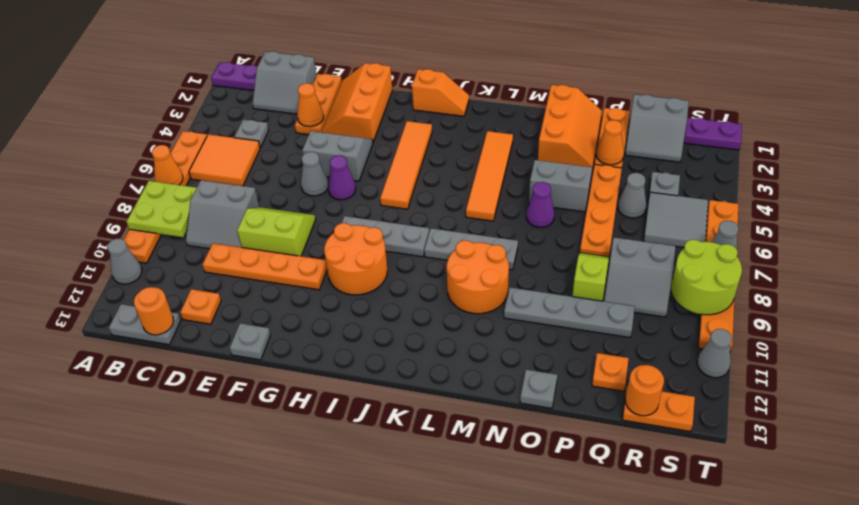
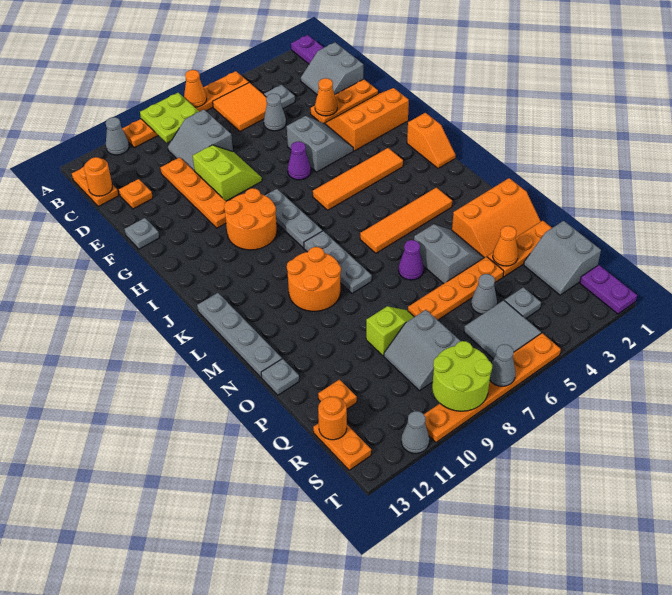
grey plate B13:C13 level 1 -> orange plate B13:C13 level 1
grey cone F6 level 1 -> grey cone D5 level 1
grey plate N10:Q10 level 1 -> grey plate K13:N13 level 1

